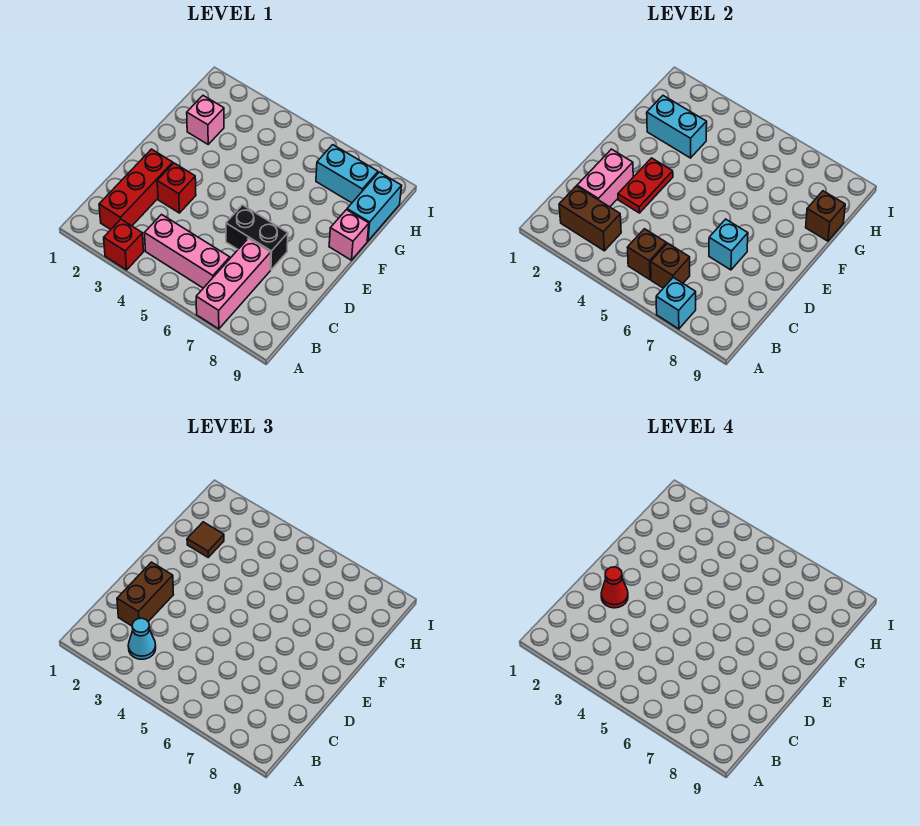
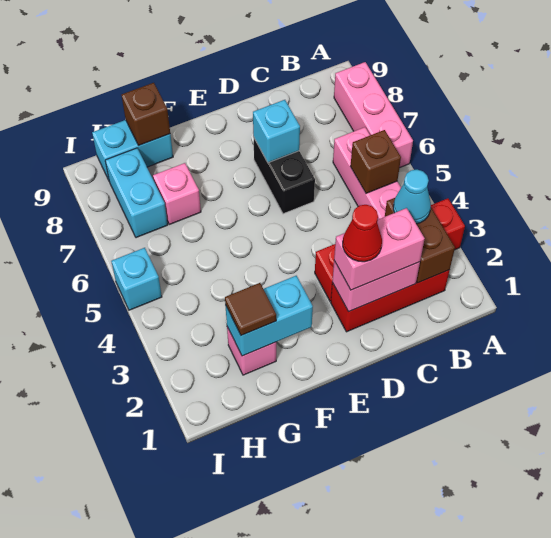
pink brick A7:C7 level 1 -> pink brick A6:A8 level 1
cyan brick A7 level 2 -> cyan brick I5 level 1
brown brick B6 level 2 -> none
brown brick C2:D2 level 3 -> pink brick C2:D2 level 3
red plate D3:E3 level 2 -> none
pink brick F9 level 1 -> pink brick G7 level 1
cyan brick G2:G3 level 2 -> cyan brick F2:G2 level 2

